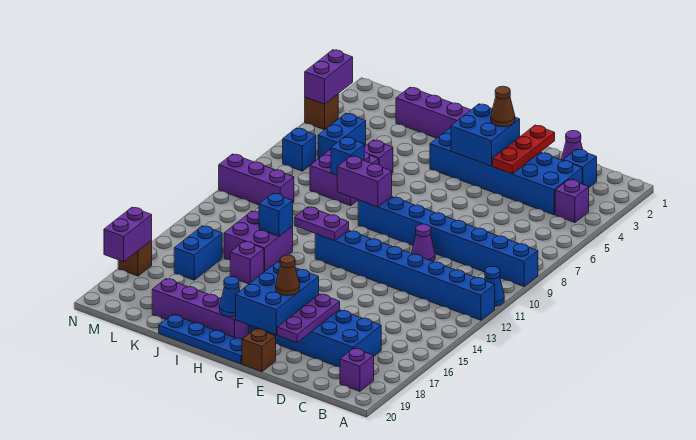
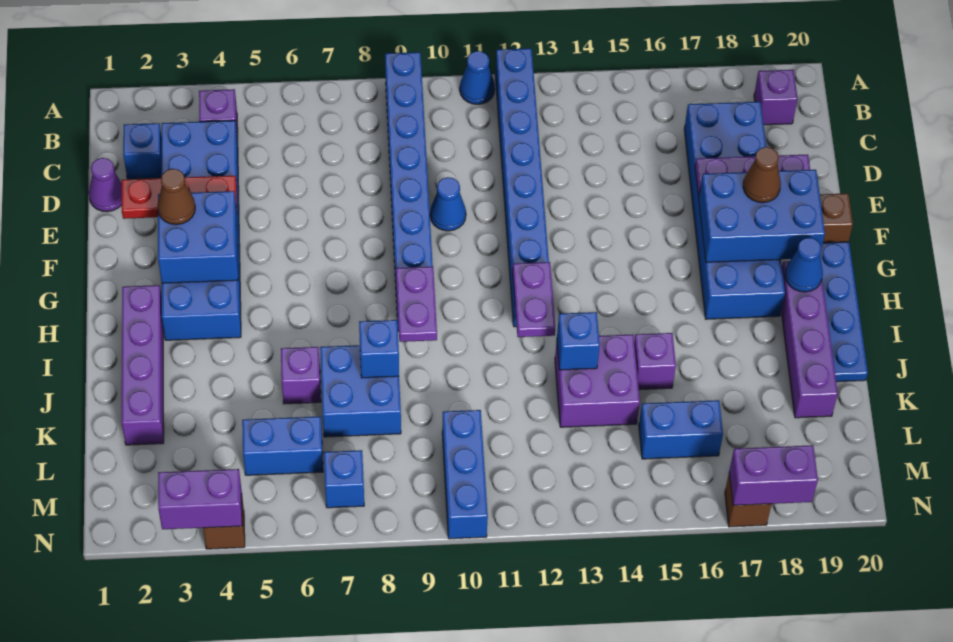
purple cone E10 level 1 -> blue cone E10 level 1
purple brick H9:I9 level 2 -> purple plate H9:I9 level 2
purple brick J7:K8 level 1 -> blue brick J7:K8 level 1
purple brick L10:N10 level 1 -> blue brick L10:N10 level 1

